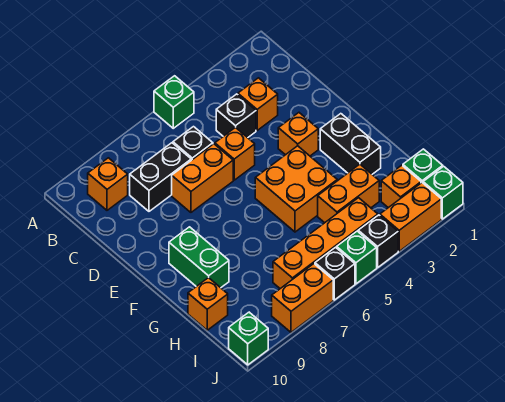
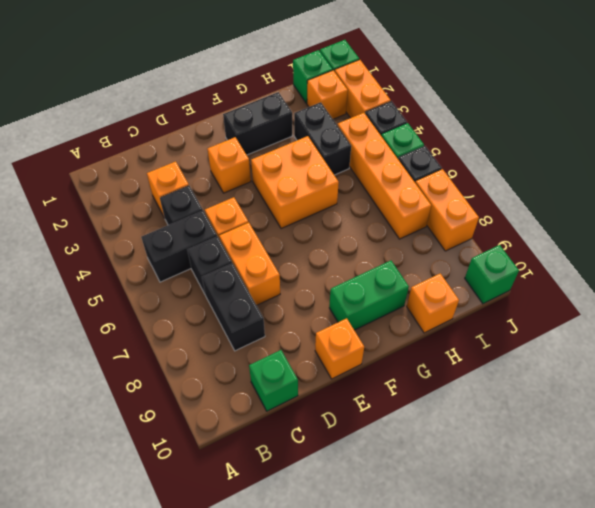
green brick A5 level 1 -> green brick C10 level 1
none -> black brick B5:C5 level 1
orange brick B9 level 1 -> orange brick E10 level 1
orange brick H3:H4 level 1 -> black brick H3:H4 level 1

